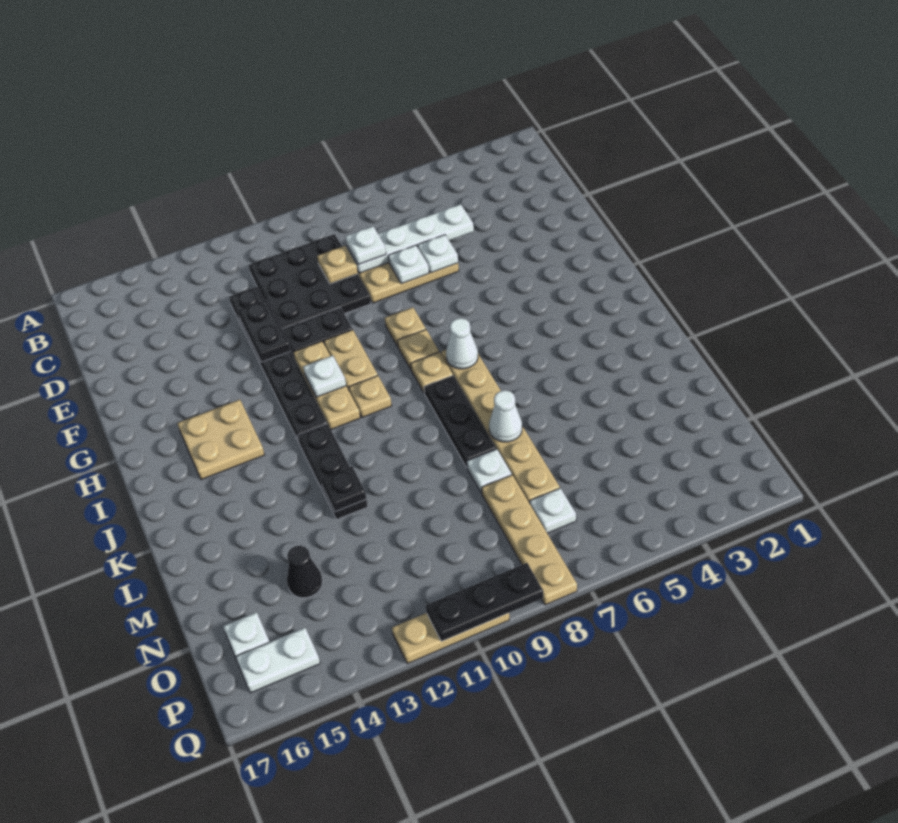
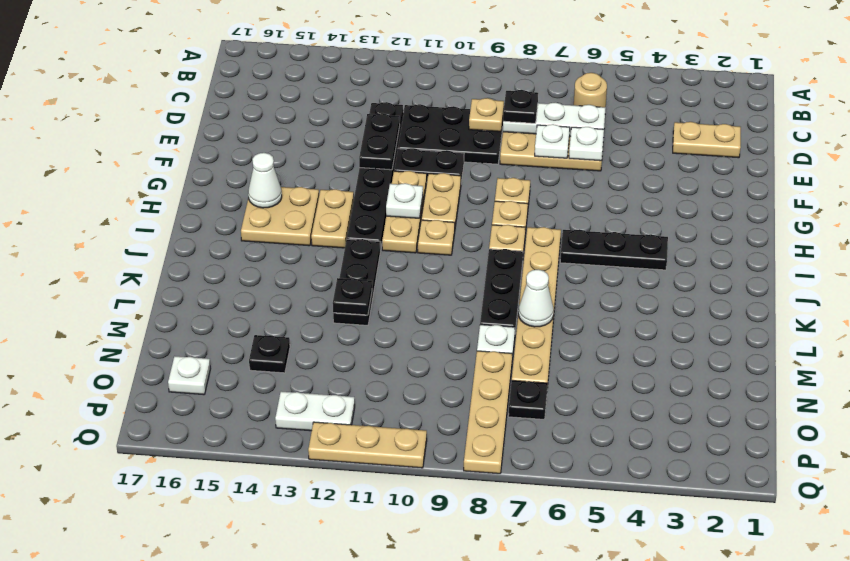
none -> tan round brick C6 level 1
black plate C9:E11 level 1 -> black plate D9:E11 level 1
none -> tan plate D2:D3 level 1
white plate D5:D8 level 2 -> white plate D6:D8 level 2
white plate D8 level 3 -> black plate D8 level 3
none -> tan plate H13:I13 level 1
white cone I7 level 2 -> white cone H15 level 2
black cone N14 level 1 -> black plate N14 level 1
white plate O7 level 1 -> black plate O7 level 1
white plate P15:P16 level 1 -> white plate P12:P13 level 1
black plate Q9:Q11 level 2 -> black plate I4:I6 level 1

